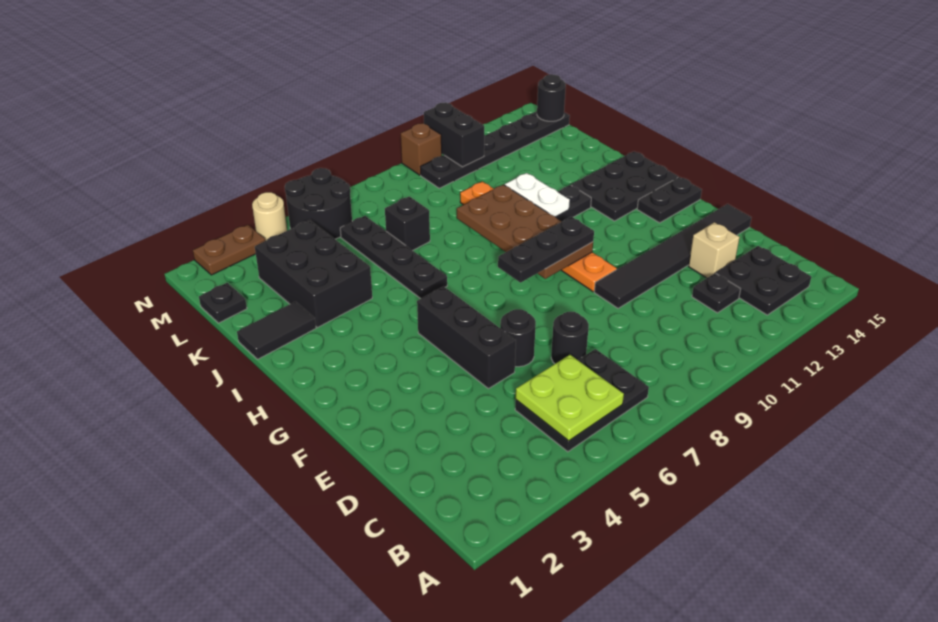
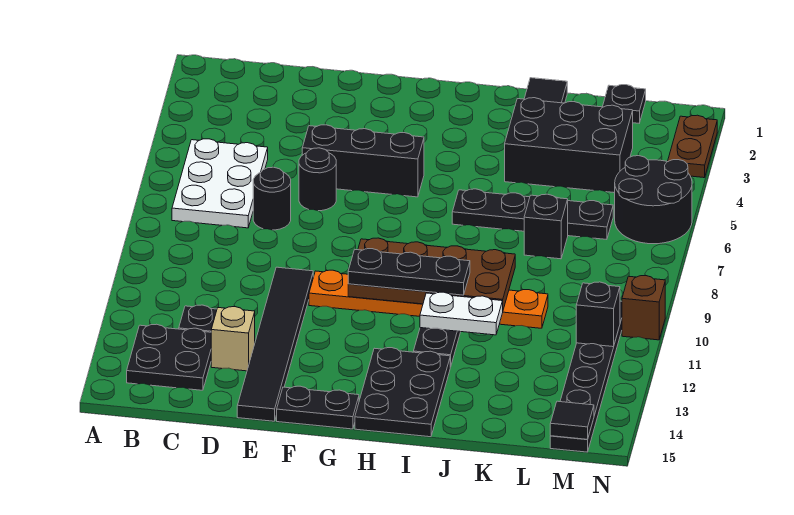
black plate B5:C7 level 1 -> white plate B5:C7 level 1
lime plate B5:C6 level 2 -> none
black plate G8:G10 level 3 -> black plate G10:I10 level 3
black plate G14:G15 level 1 -> black plate F15:G15 level 1
black brick M11:N11 level 2 -> black brick M11 level 2
black round brick M15 level 2 -> black tile M15 level 2
tan round brick N4 level 1 -> none

